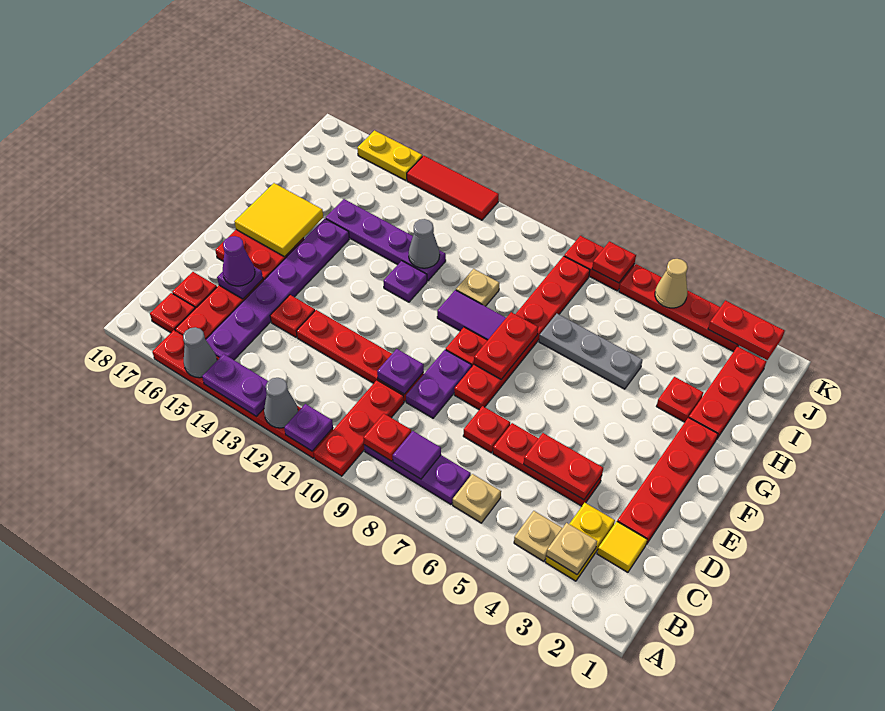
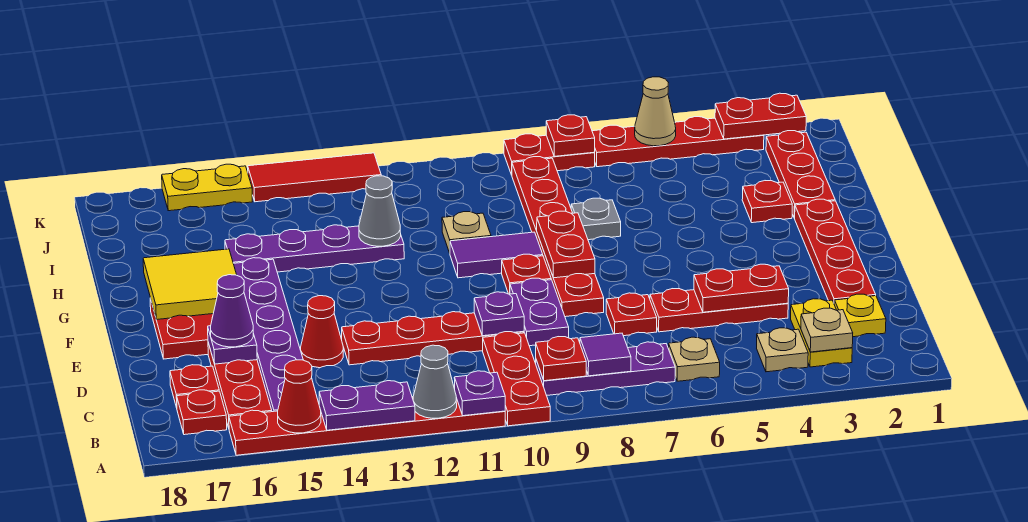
grey cone A15 level 2 -> red cone A15 level 2
yellow tile C2 level 1 -> yellow plate C2 level 1
red plate D14 level 1 -> red cone D14 level 1
purple plate G12 level 1 -> none
grey plate H5:H7 level 1 -> grey plate H7 level 1

